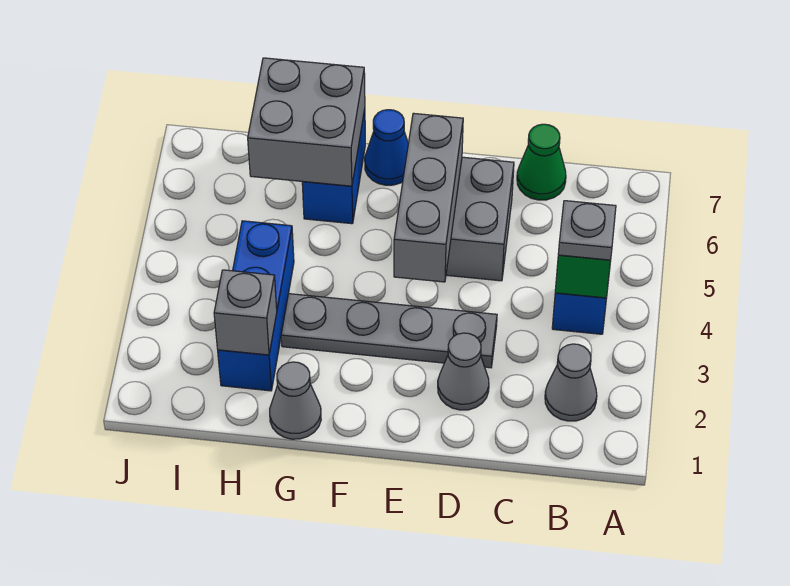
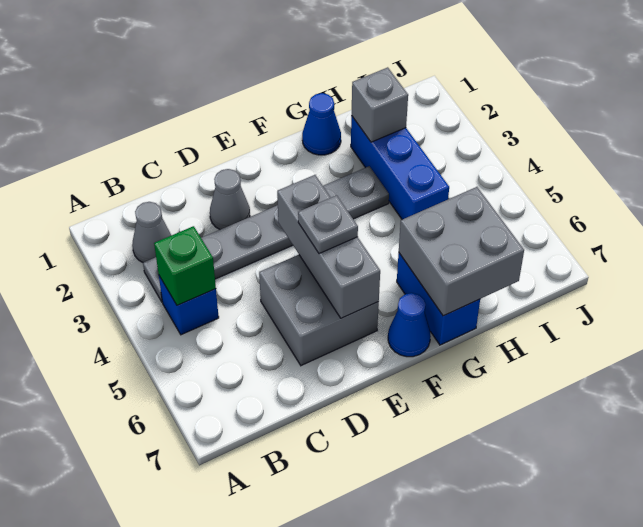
grey plate B4 level 3 -> grey plate E5 level 3
green cone C7 level 1 -> none
grey plate D3:G3 level 1 -> grey plate B3:G3 level 1
grey cone G1 level 1 -> blue cone G1 level 1

